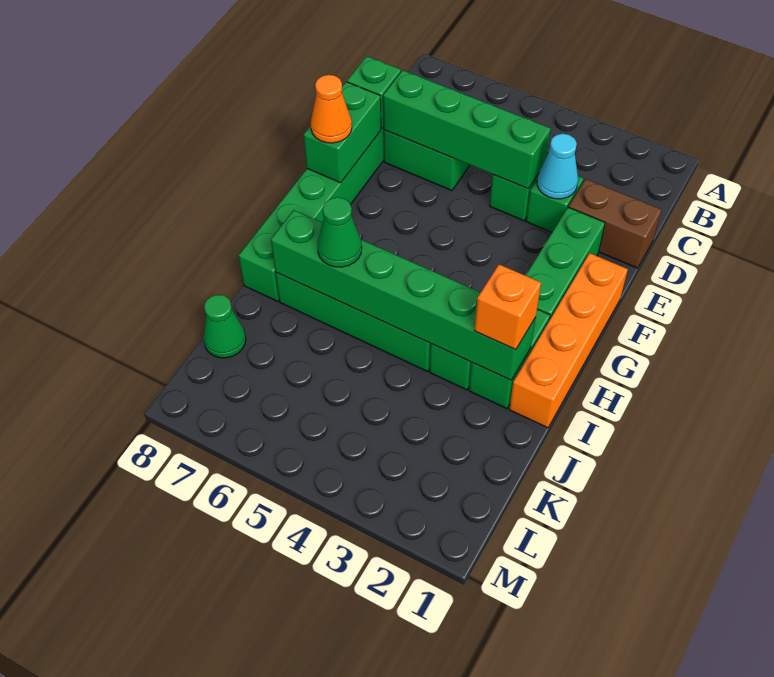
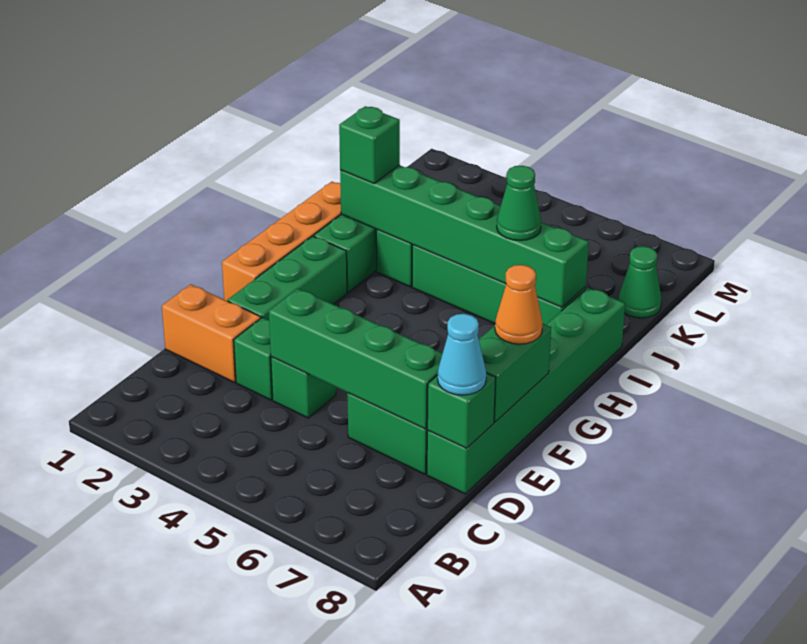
brown brick D1:D2 level 1 -> orange brick D1:D2 level 1
cyan cone D3 level 2 -> cyan cone D8 level 3
orange brick I2 level 3 -> green brick I2 level 3

